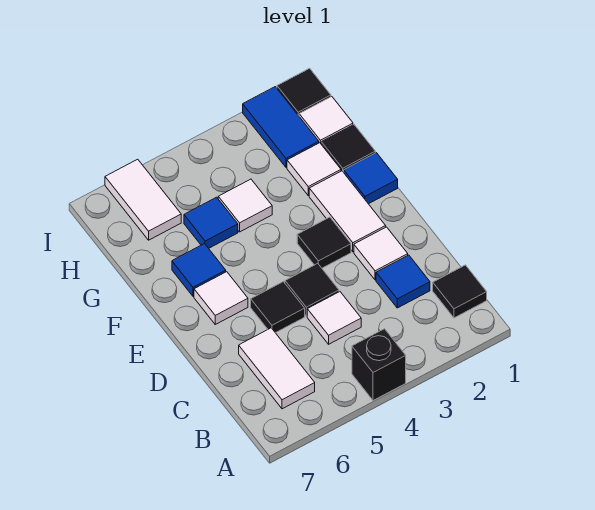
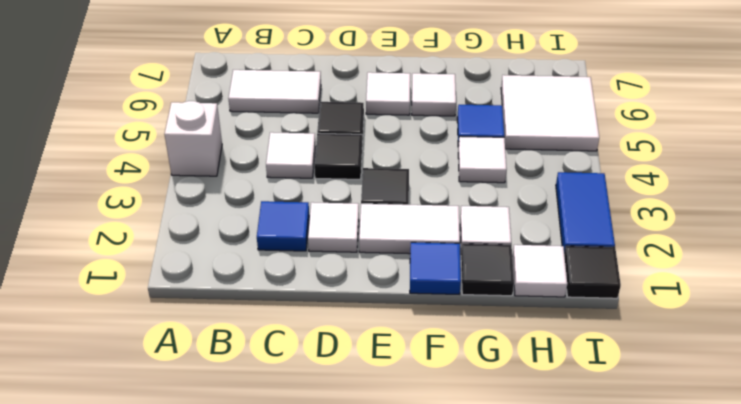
black brick A4 level 1 -> white brick A4 level 1
black tile B1 level 1 -> none
blue tile F6 level 1 -> white tile F6 level 1
blue tile H2:I2 level 1 -> blue tile I2:I3 level 1
white tile H6:I6 level 1 -> white tile H5:I6 level 1

